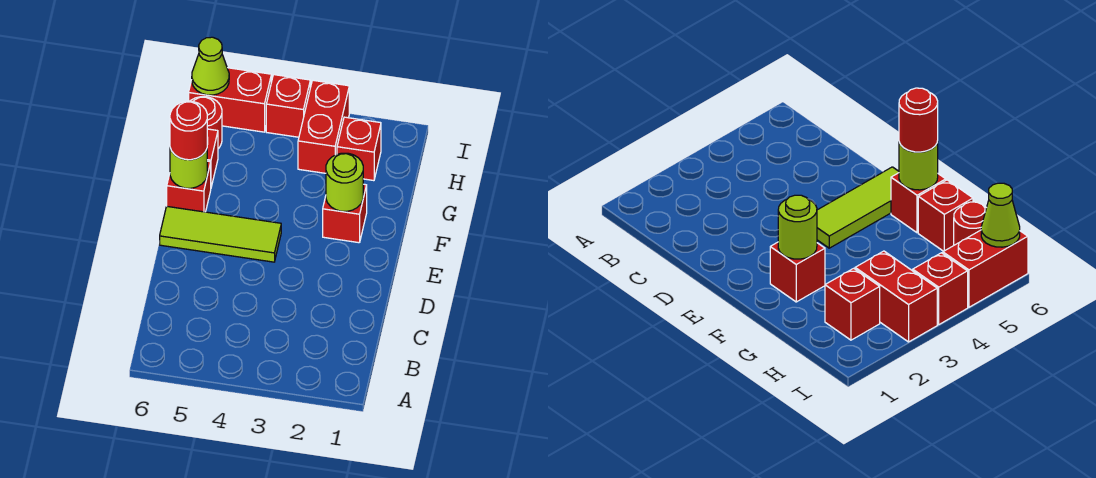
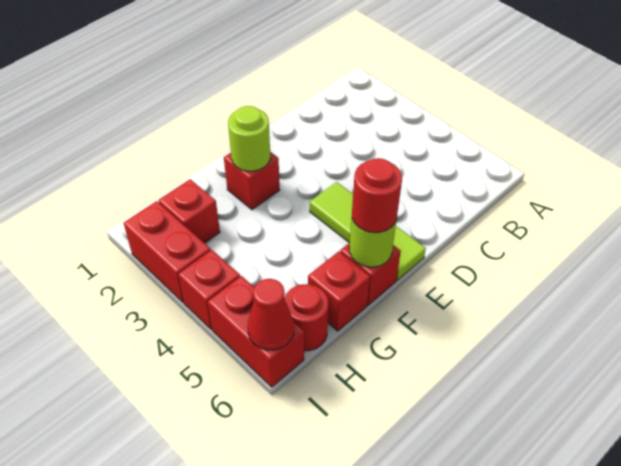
red brick H3:I3 level 1 -> red brick I2:I3 level 1
lime cone I6 level 2 -> red cone I6 level 2

